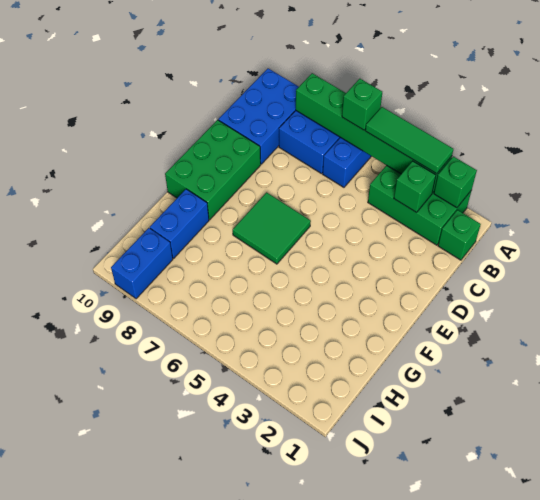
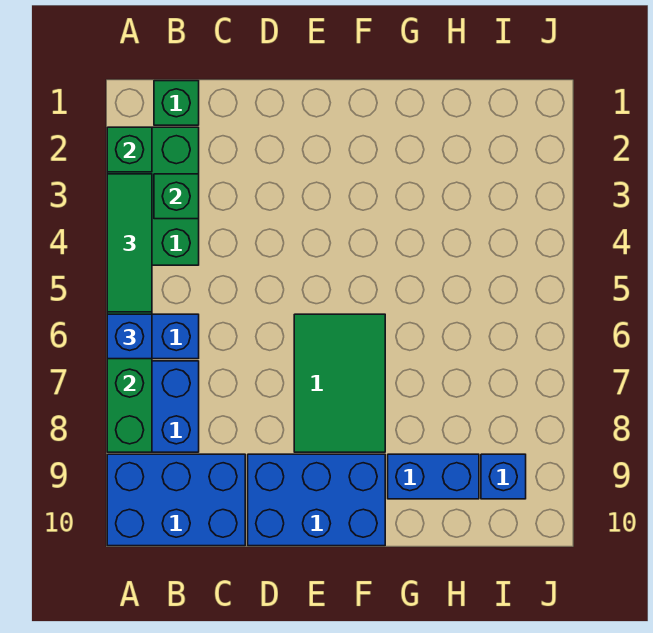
green brick A6 level 3 -> blue brick A6 level 3
green brick D9:F10 level 1 -> blue brick D9:F10 level 1
green tile E6:F7 level 1 -> green tile E6:F8 level 1
blue brick I9:J9 level 1 -> blue brick I9 level 1

